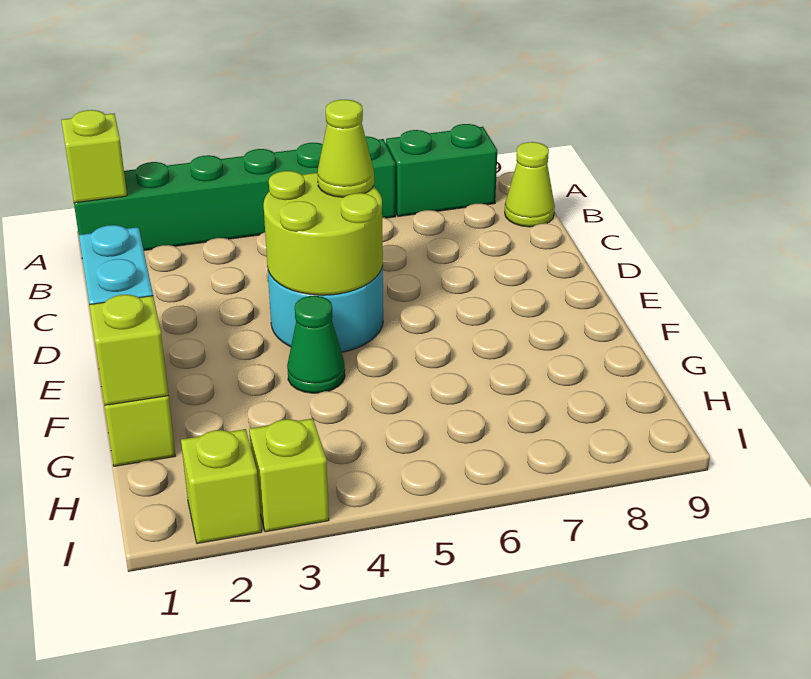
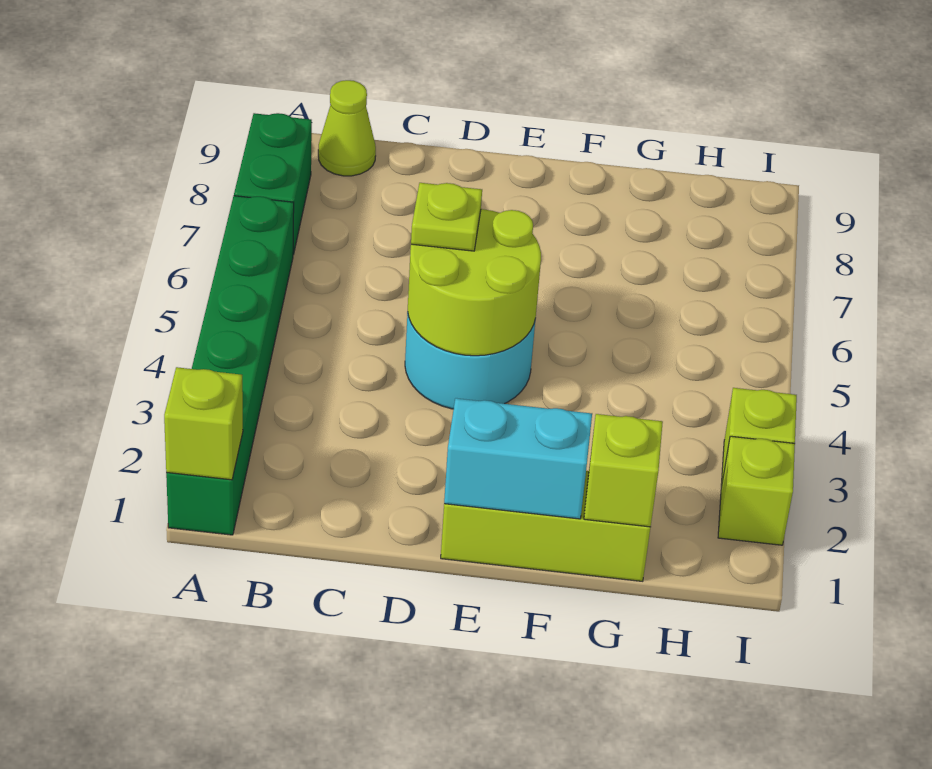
lime cone D5 level 3 -> lime plate D5 level 3
green cone F4 level 1 -> none

